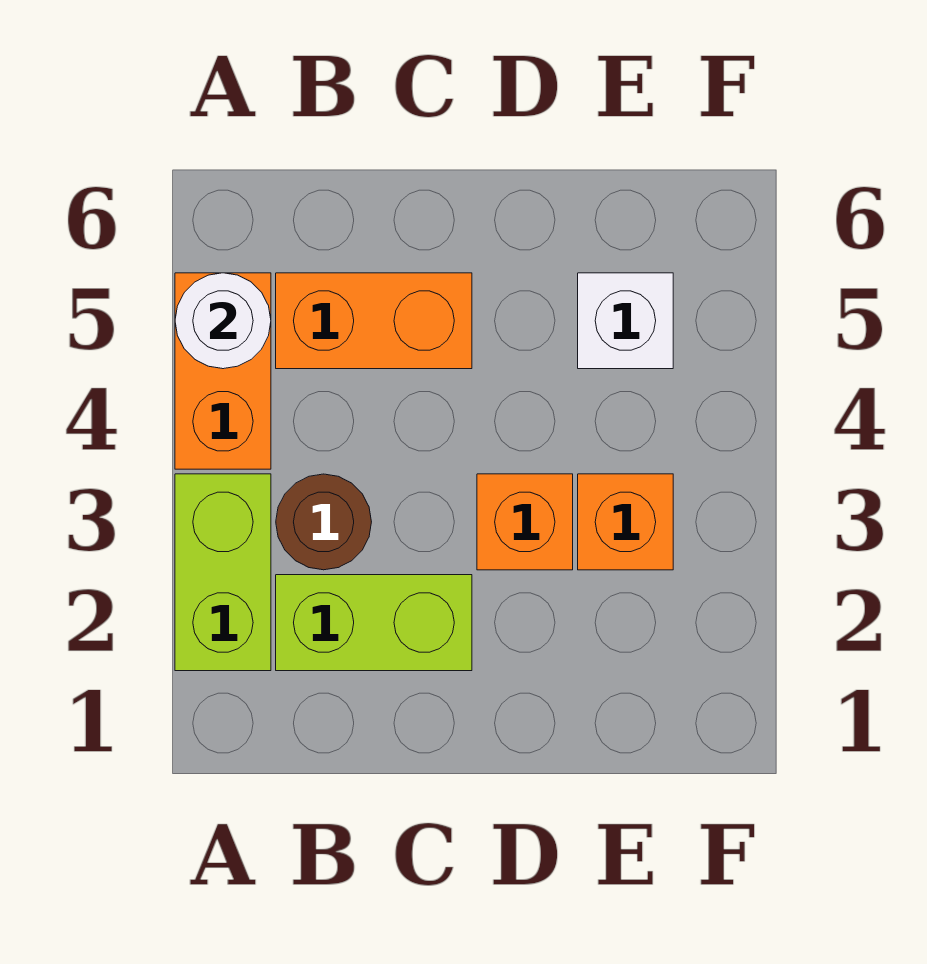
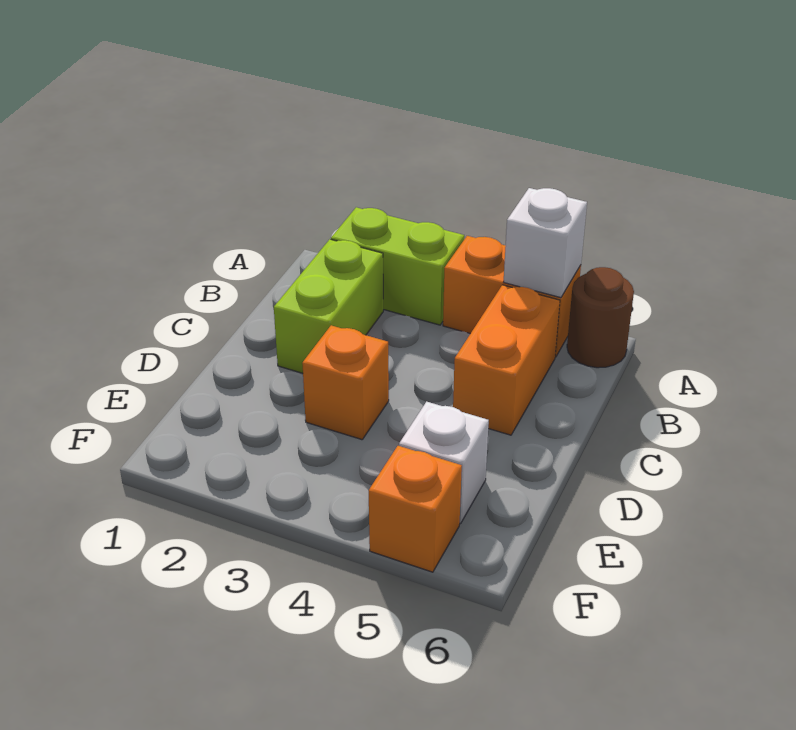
white round brick A5 level 2 -> white brick A5 level 2
brown round brick B3 level 1 -> brown round brick A6 level 1
orange brick E3 level 1 -> orange brick F5 level 1

